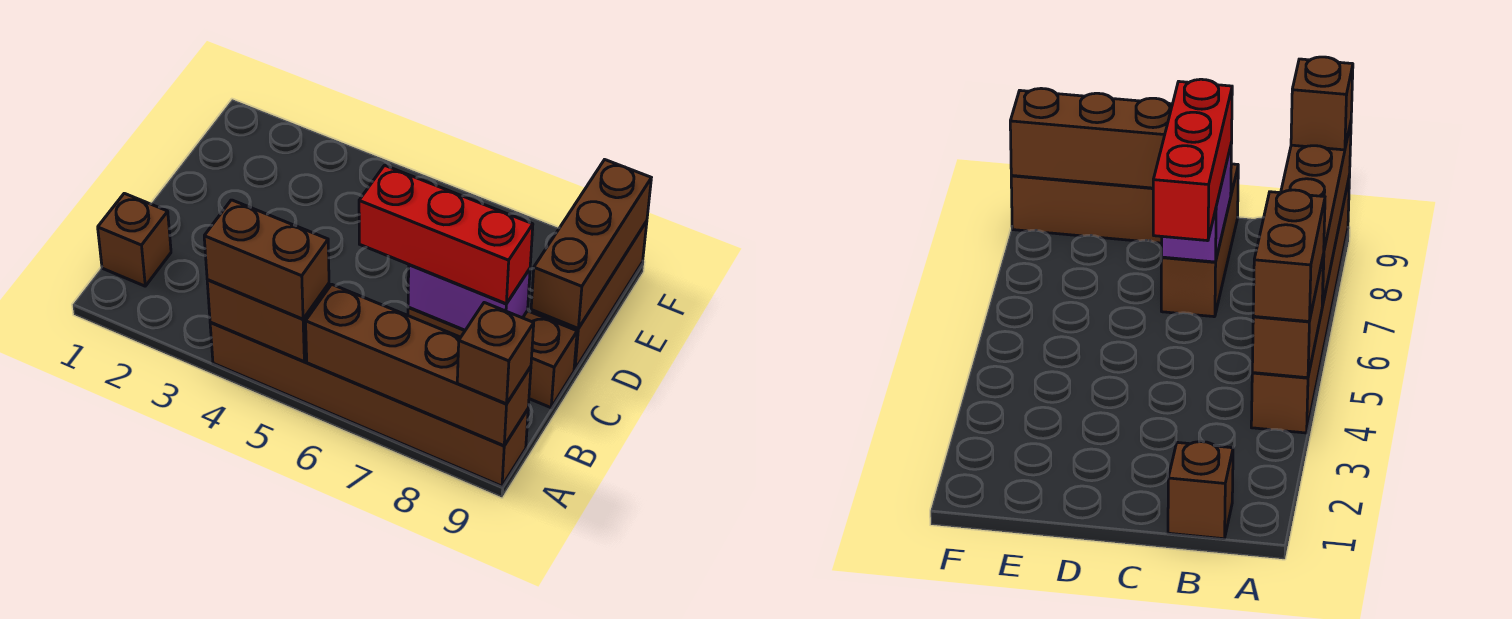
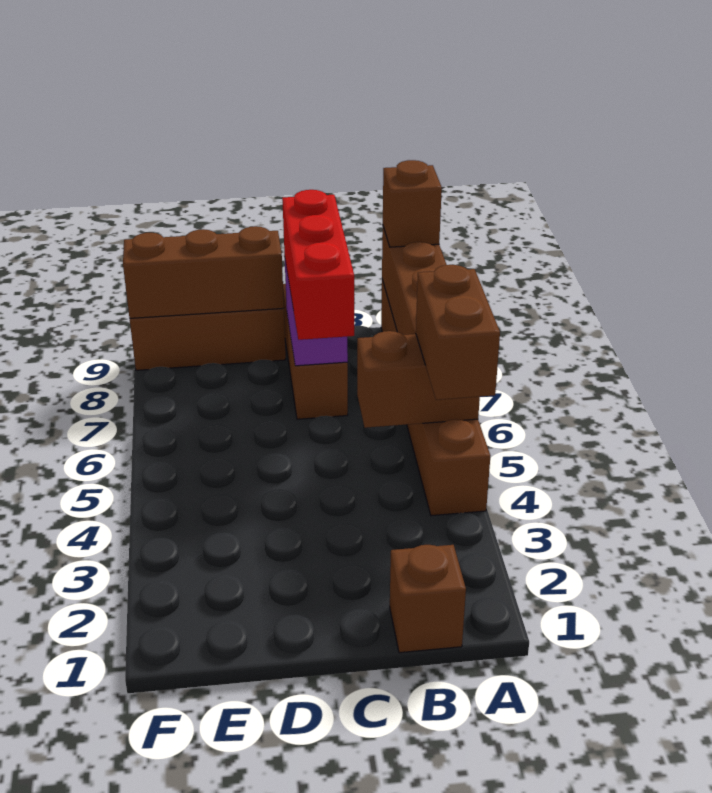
brown brick A4:A5 level 2 -> brown brick A5:B5 level 2

